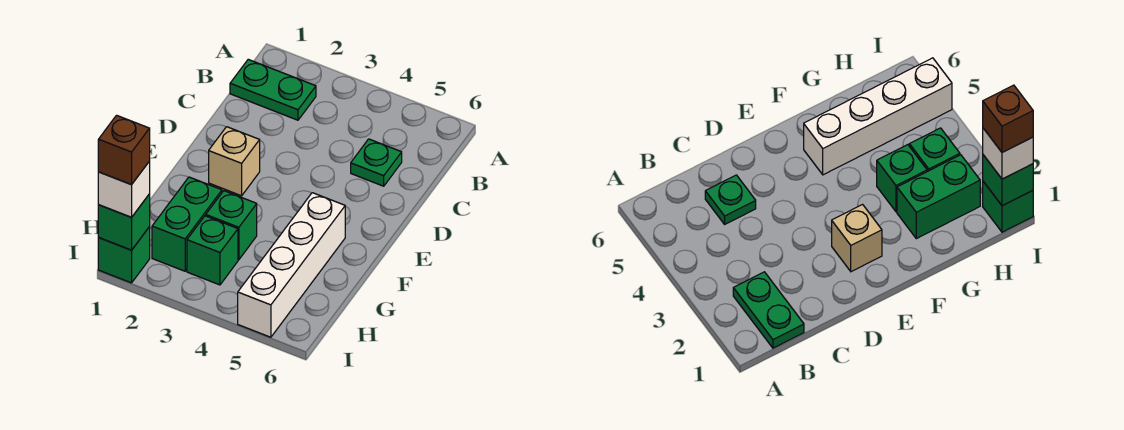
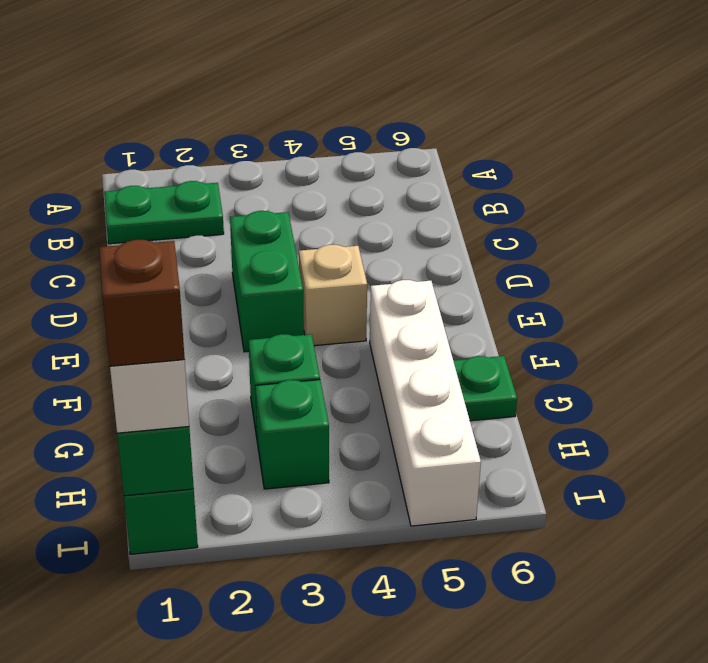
green plate C5 level 1 -> green plate G6 level 1
tan brick E2 level 1 -> tan brick E4 level 1
green brick G2:H2 level 1 -> green brick D3:E3 level 1

